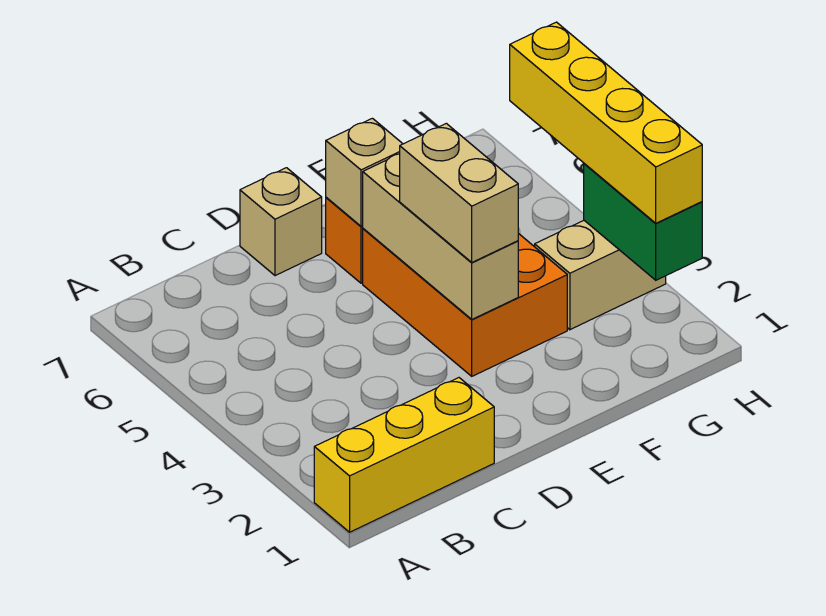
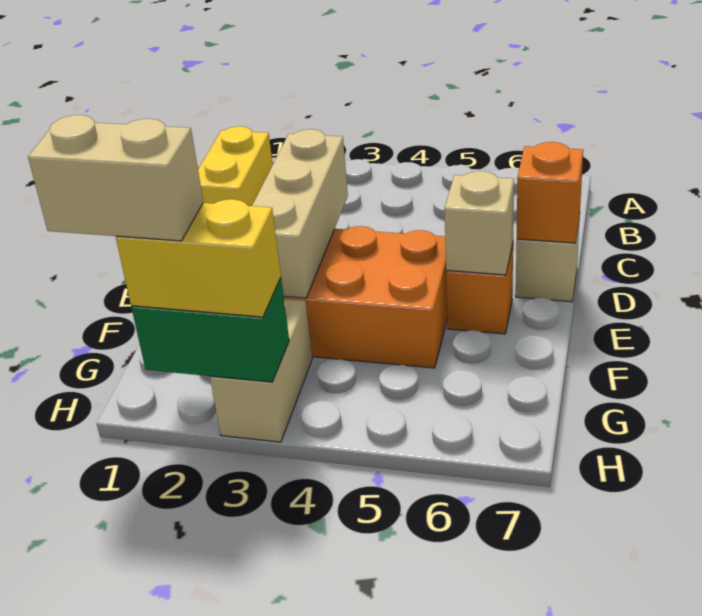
yellow brick A1:C1 level 1 -> yellow brick B1:C1 level 1
none -> orange brick D7 level 2
tan brick E3:E5 level 2 -> tan brick D3:F3 level 2
tan brick E3:E4 level 3 -> tan brick H1:H2 level 4
yellow brick H2:H5 level 3 -> yellow brick H2:H3 level 3

